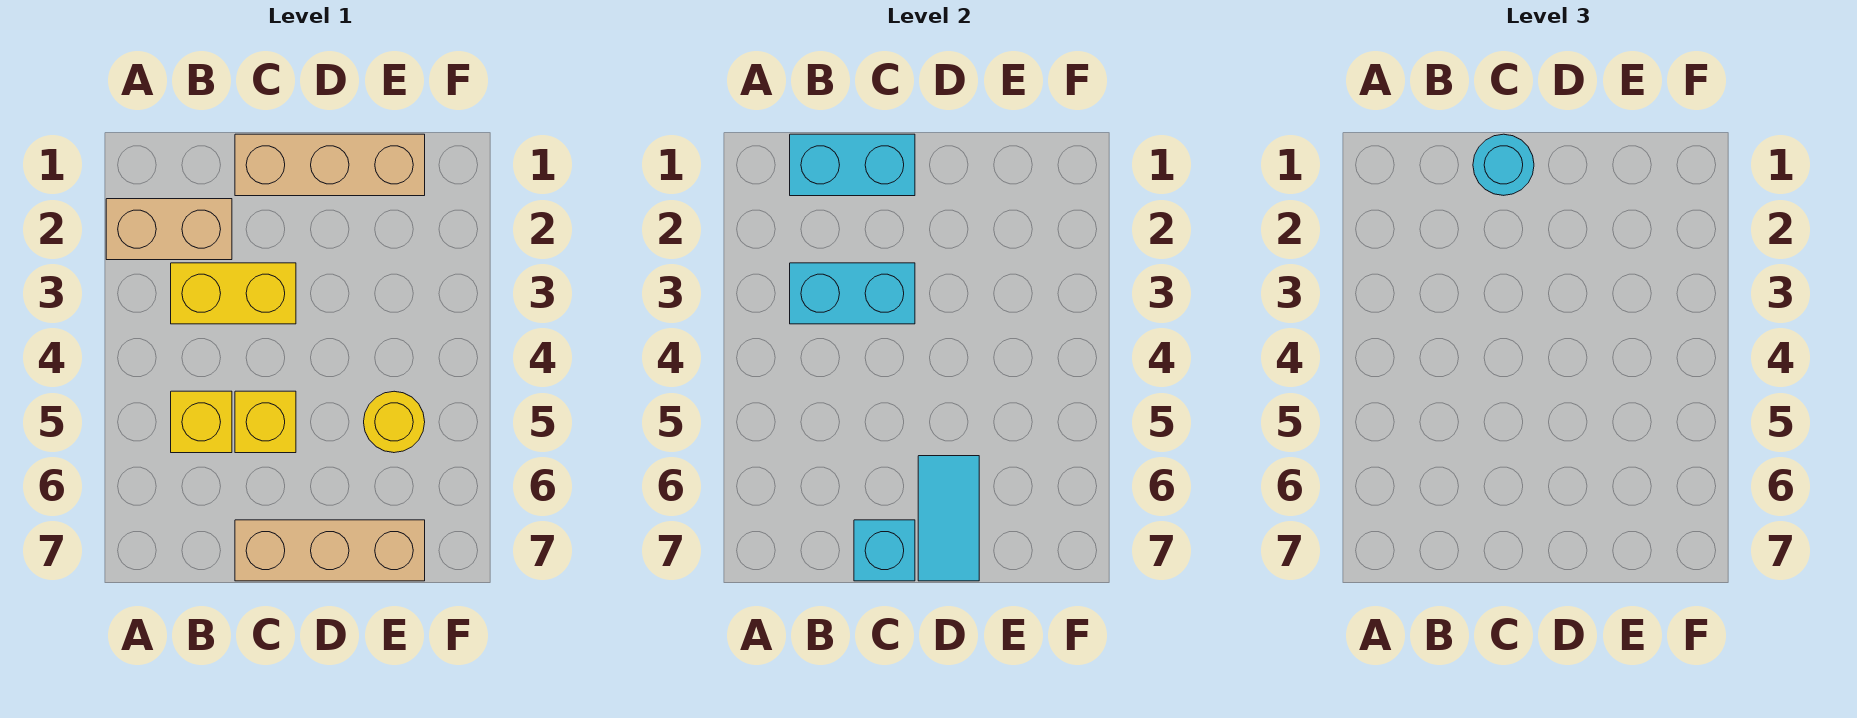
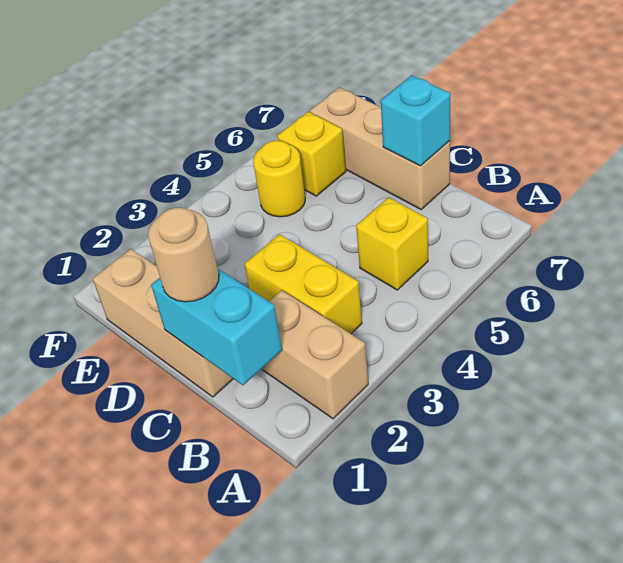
cyan brick B3:C3 level 2 -> none
cyan round brick C1 level 3 -> tan round brick C1 level 3
yellow brick C5 level 1 -> yellow brick E6 level 1
cyan tile D6:D7 level 2 -> none

